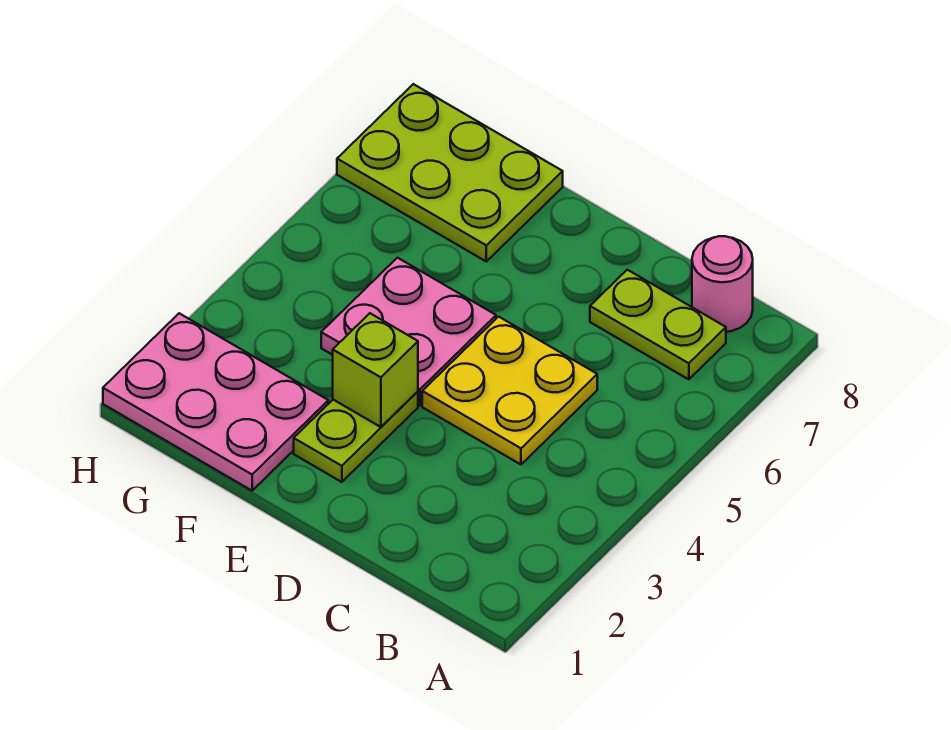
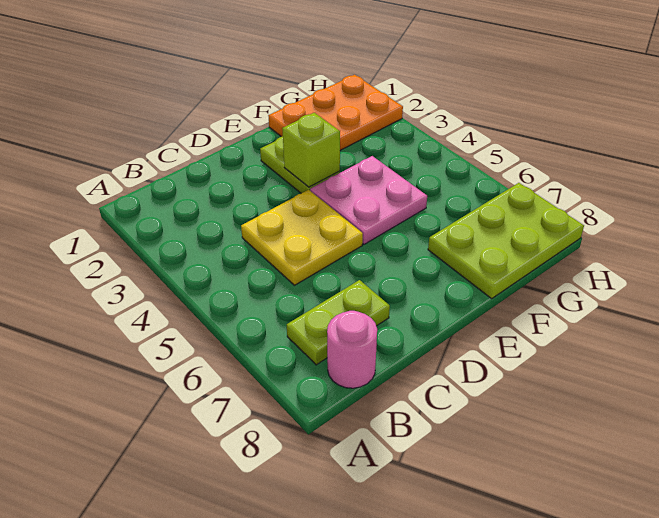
pink plate F1:H2 level 1 -> orange plate F1:H2 level 1

